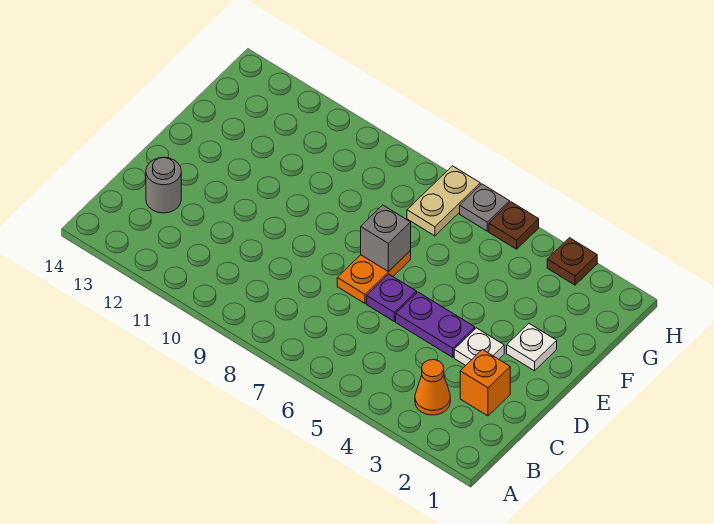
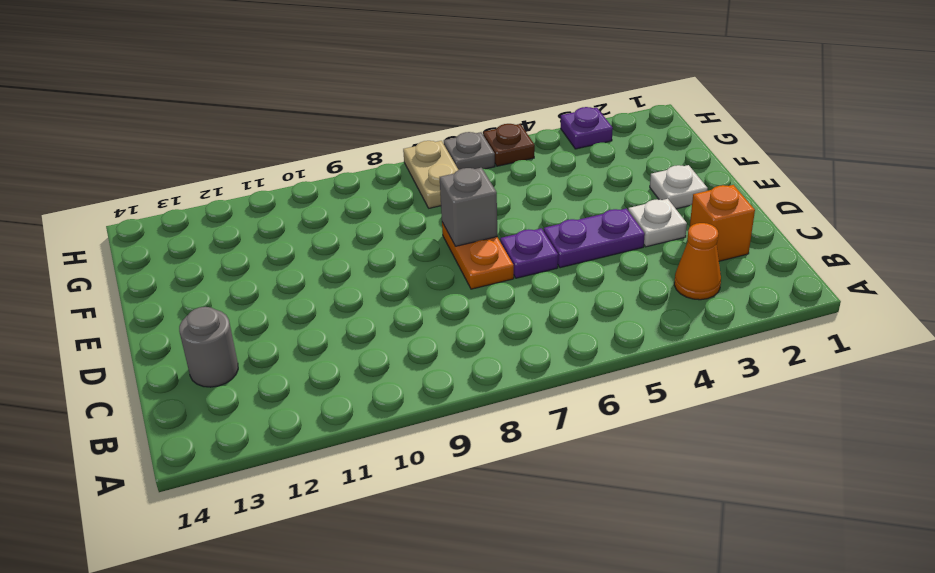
brown plate H3 level 1 -> purple plate H3 level 1

